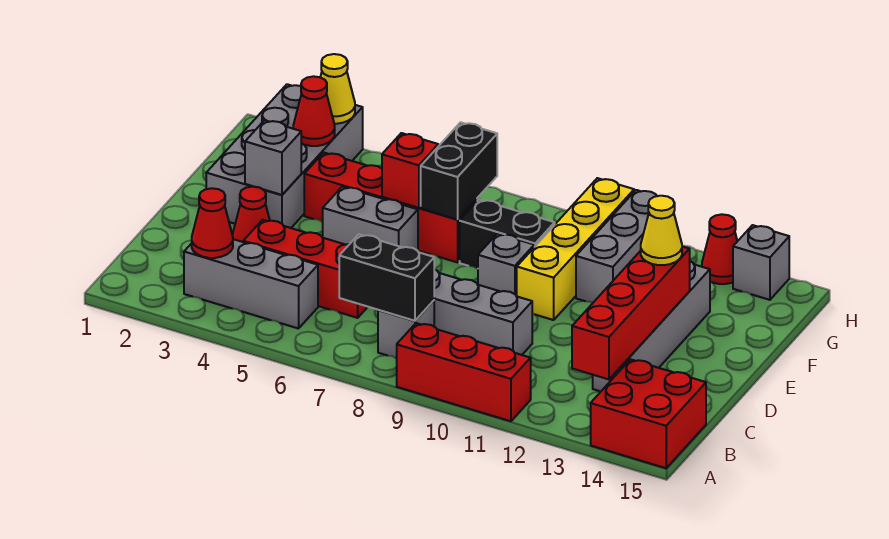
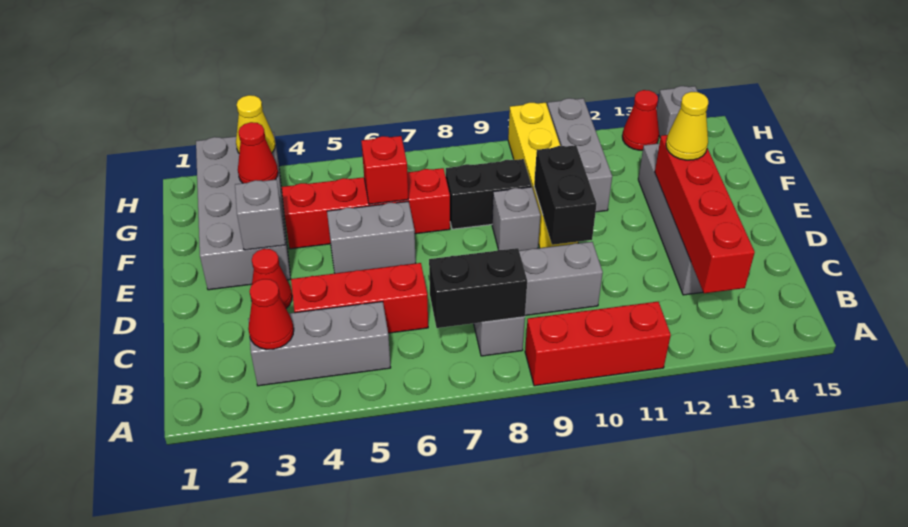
red brick A14:B15 level 1 -> none
black brick F7:G7 level 2 -> black brick D10:E10 level 2

